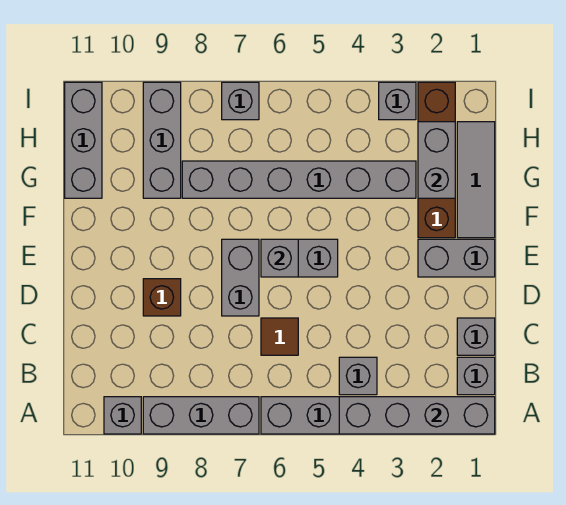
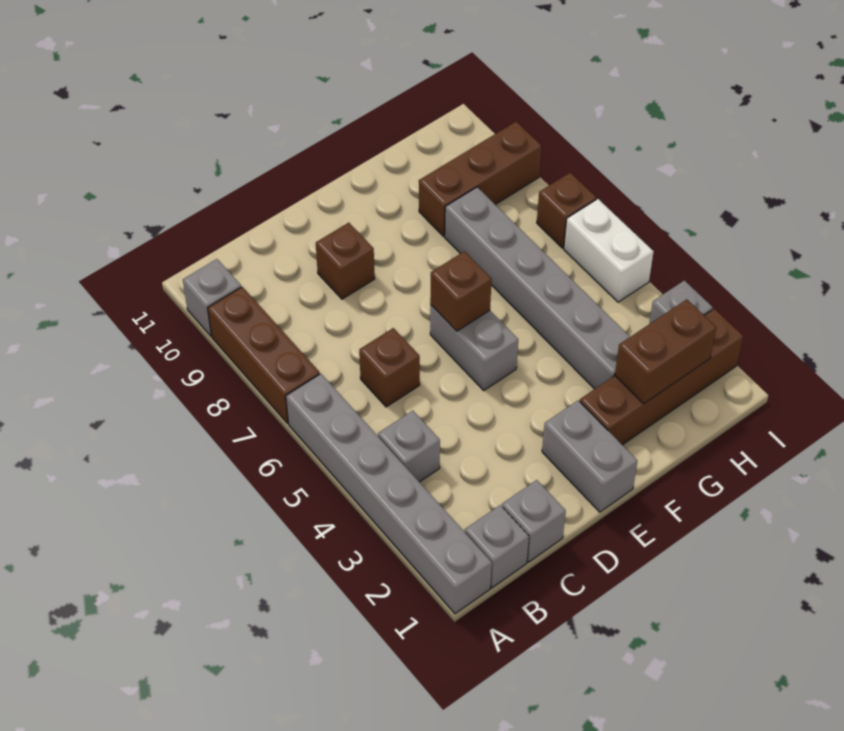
grey brick A1:A4 level 2 -> none
grey brick A7:A9 level 1 -> brown brick A7:A9 level 1
brown tile C6 level 1 -> brown brick C6 level 1
grey brick D7:E7 level 1 -> none
grey brick E6 level 2 -> brown brick E6 level 2
grey tile F1:H1 level 1 -> none
grey brick G2:H2 level 2 -> brown brick G2:H2 level 2
grey brick G9:I9 level 1 -> brown brick G9:I9 level 1
grey brick G11:I11 level 1 -> none
none -> white brick I5:I6 level 1
grey brick I7 level 1 -> brown brick I7 level 1

